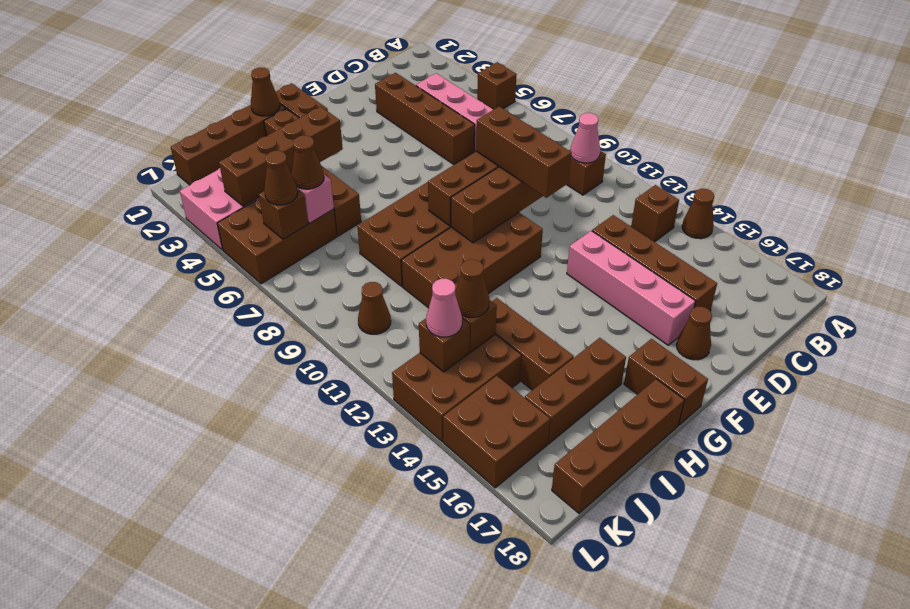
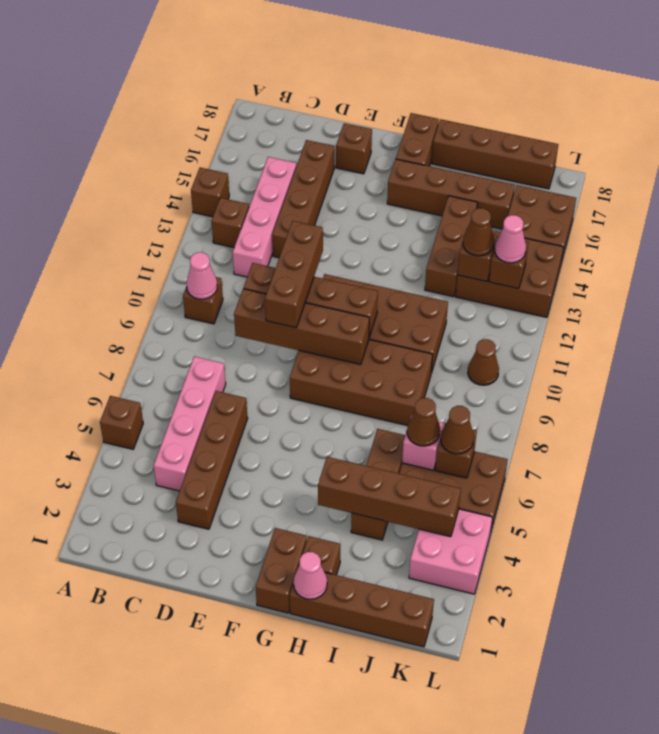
brown cone A14 level 1 -> brown brick A14 level 1
pink brick E13:E16 level 1 -> pink brick C12:C15 level 1
brown cone E17 level 1 -> brown brick E17 level 1
brown cone H1 level 2 -> pink cone H1 level 2
brown brick H16:J16 level 1 -> brown brick G16:J16 level 1

